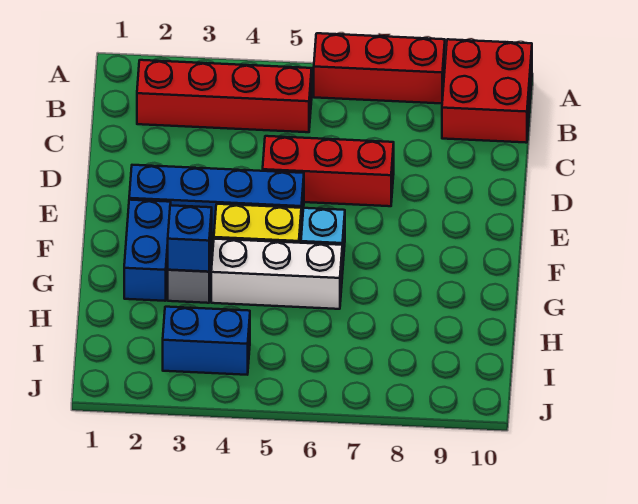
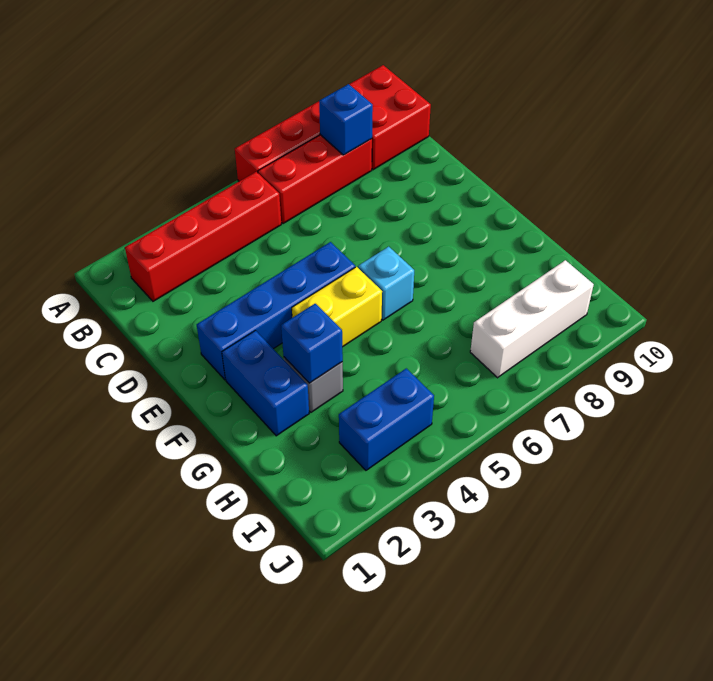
none -> blue brick B8 level 2
red brick D5:D7 level 1 -> red brick B6:B8 level 1
white brick G4:G6 level 1 -> white brick I7:I9 level 1

